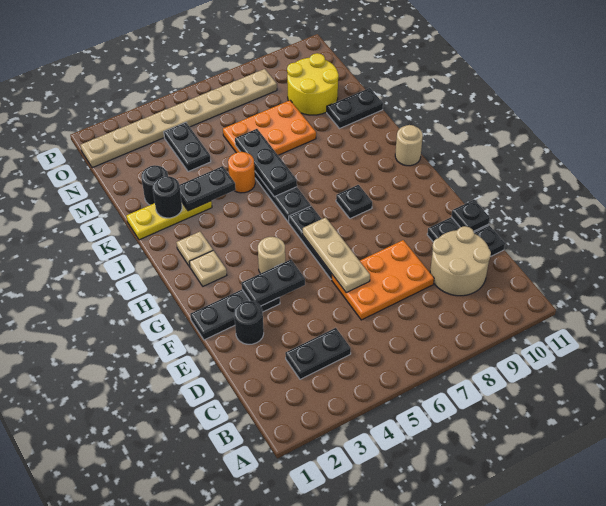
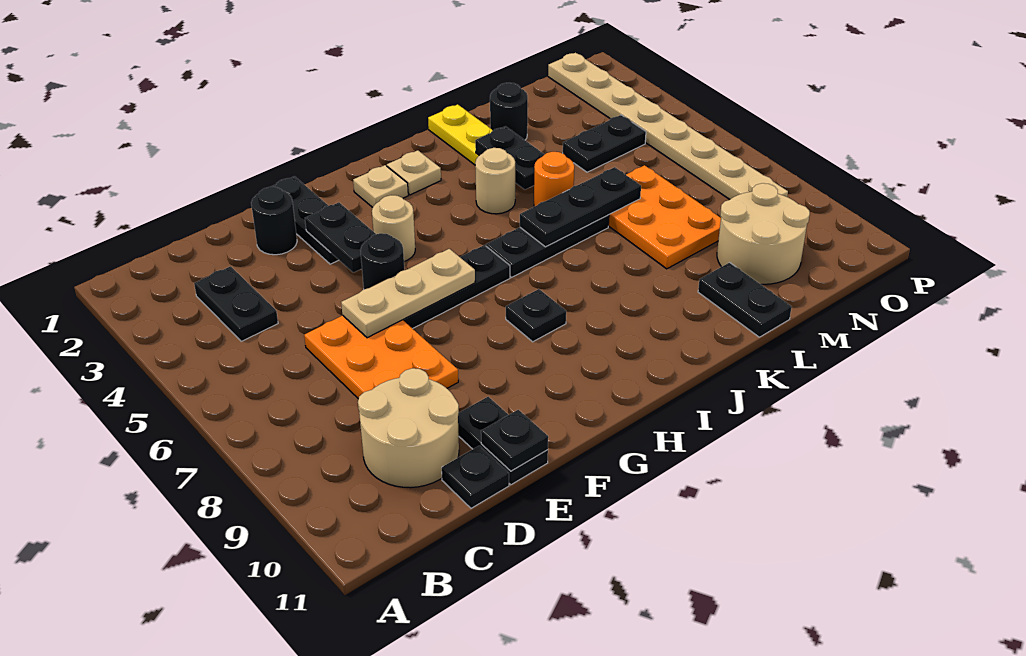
tan round brick I11 level 1 -> tan round brick J4 level 1
black round brick K2 level 2 -> black round brick F5 level 1
yellow round brick M9:N10 level 1 -> tan round brick M9:N10 level 1

